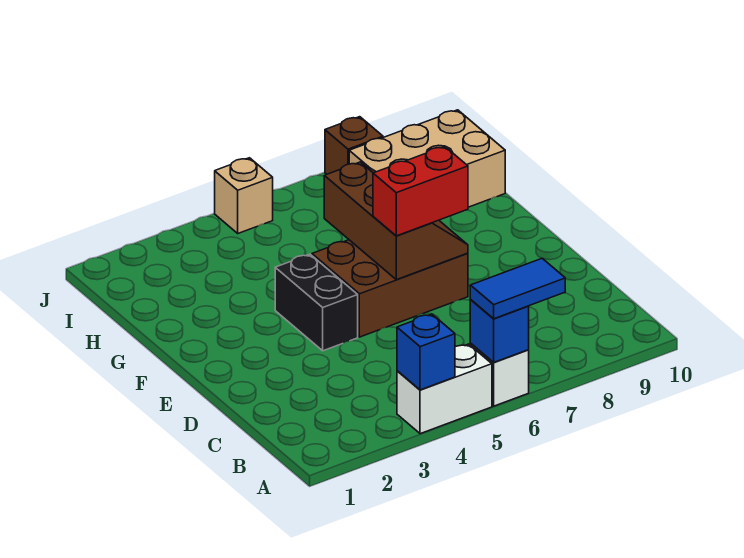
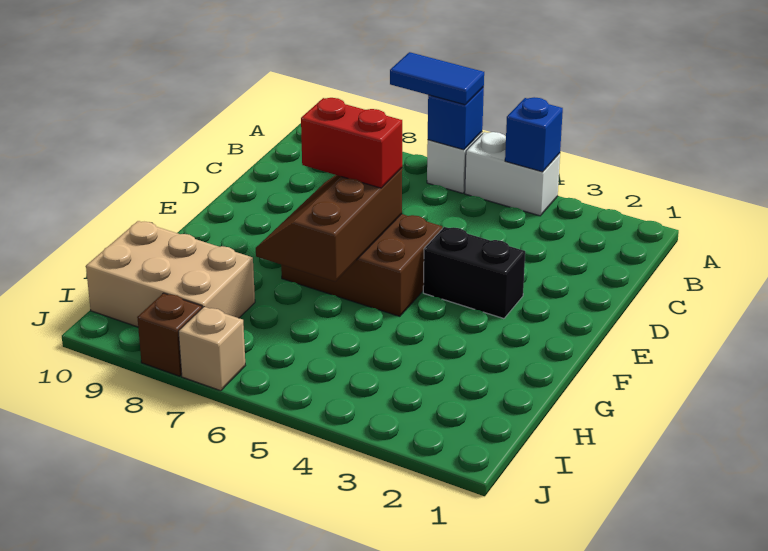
black brick E4:F4 level 1 -> black brick E3:E4 level 1
tan brick J5 level 1 -> tan brick J7 level 1

